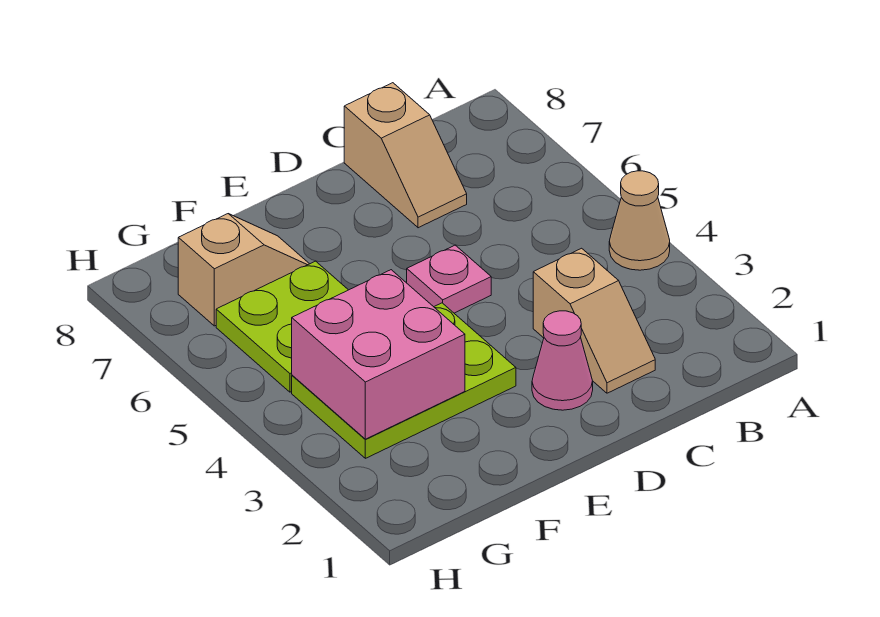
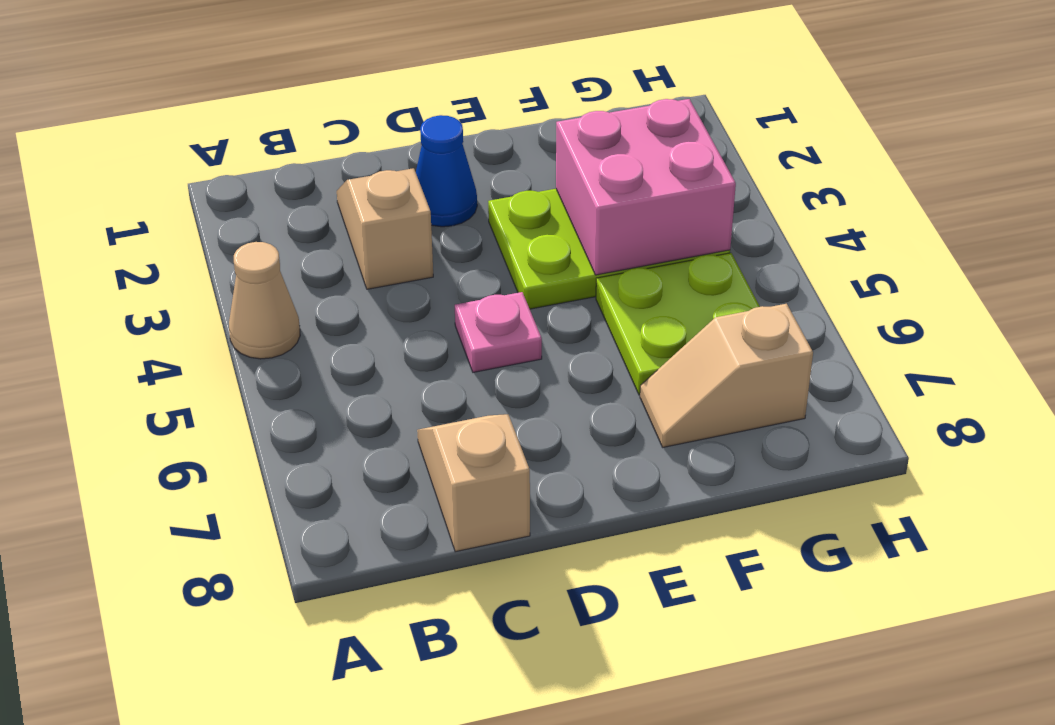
pink cone D2 level 1 -> blue cone D2 level 1

